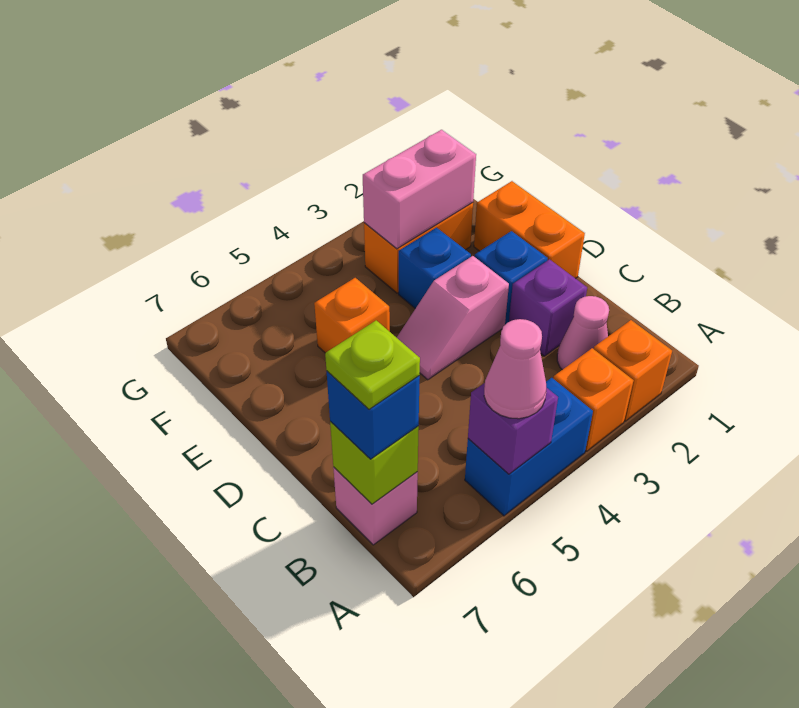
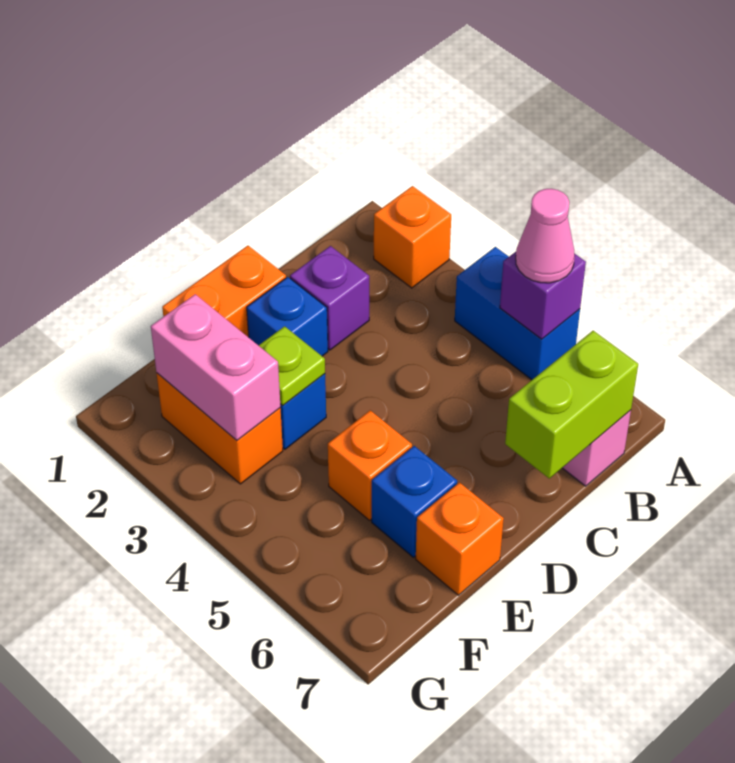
orange brick A3 level 1 -> orange brick E7 level 1
pink cone B2 level 1 -> none
lime brick B7 level 2 -> lime brick B7:C7 level 2
blue brick B7 level 3 -> blue brick E6 level 1
lime plate B7 level 4 -> lime plate E3 level 2
pink slope D3:D4 level 1 top 3 -> none

